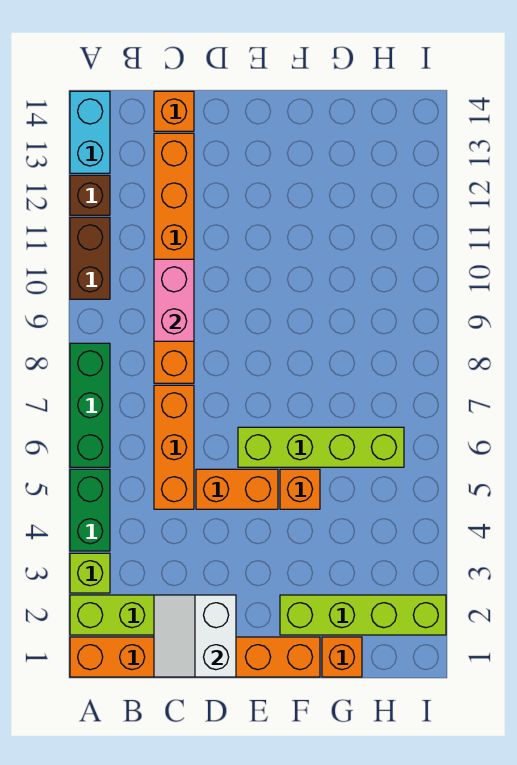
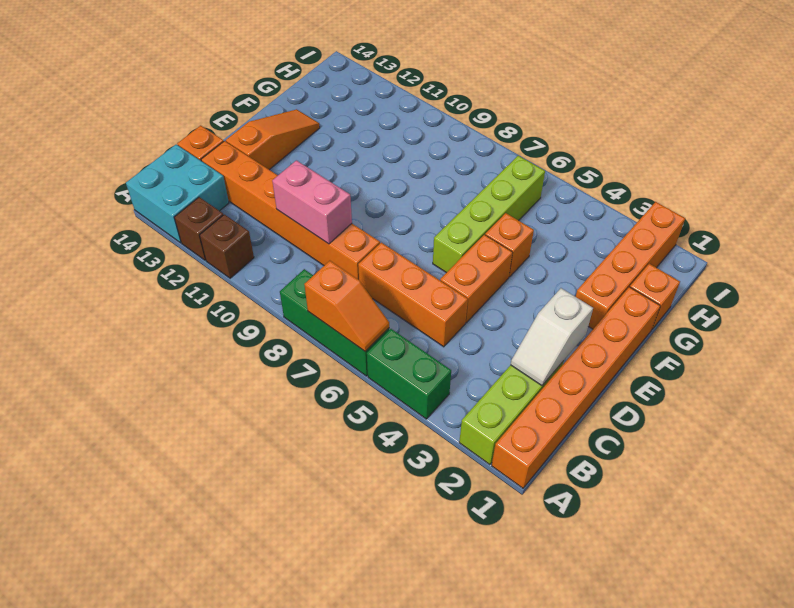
lime brick A3 level 1 -> none
none -> orange slope A6:A7 level 2 top 7
brown brick A10:A11 level 1 -> brown brick A11 level 1
cyan brick A13:A14 level 1 -> cyan brick A13:B14 level 1
white slope C1:D2 level 2 top D -> white slope C2:D2 level 2 top D
none -> orange slope D13:F13 level 1 top D
lime brick F2:I2 level 1 -> orange brick F2:I2 level 1

